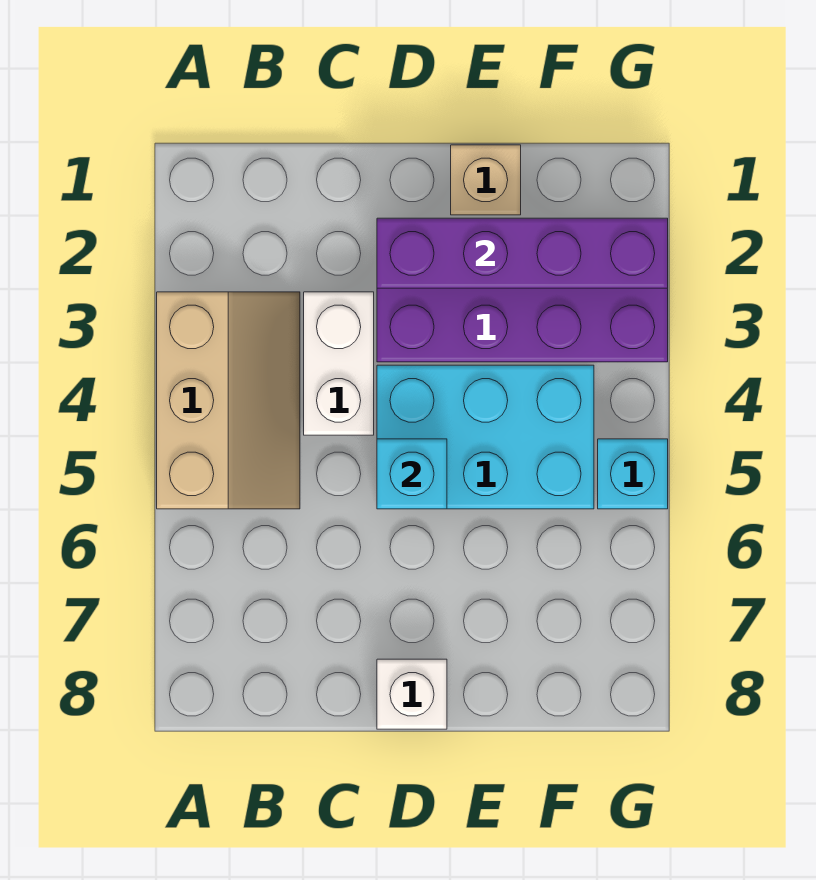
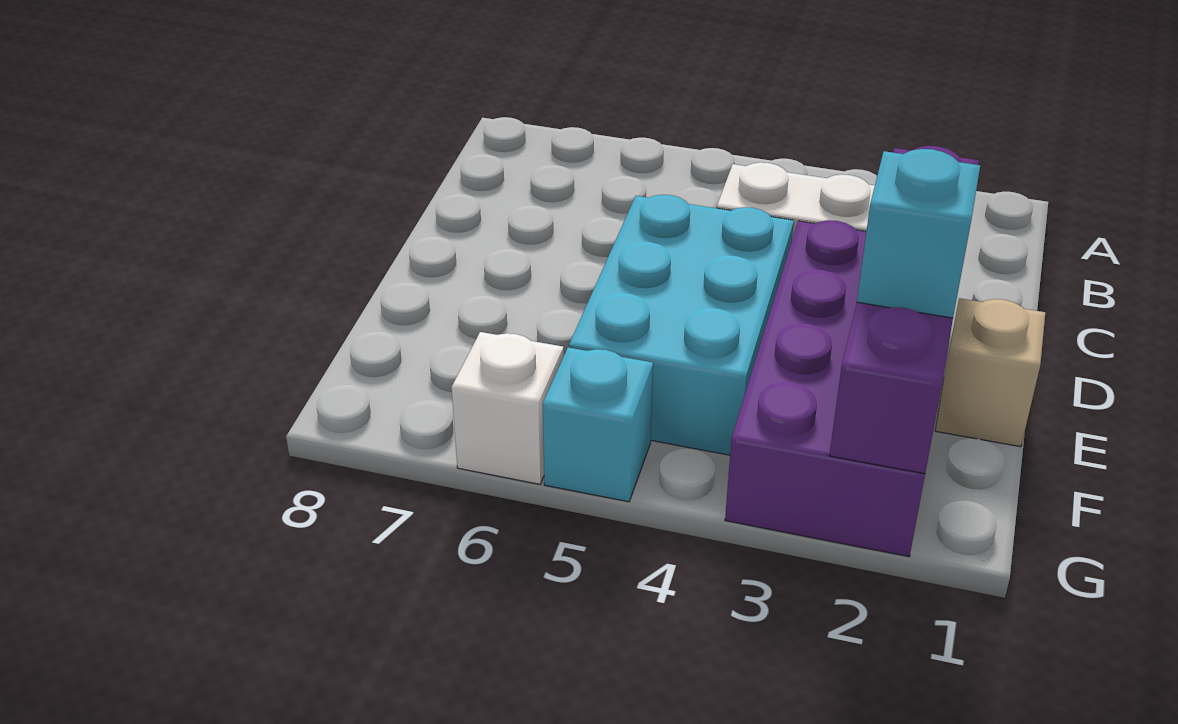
tan slope A3:B5 level 1 top A -> none
cyan brick D5 level 2 -> cyan brick F2 level 3
white brick D8 level 1 -> white brick G6 level 1

